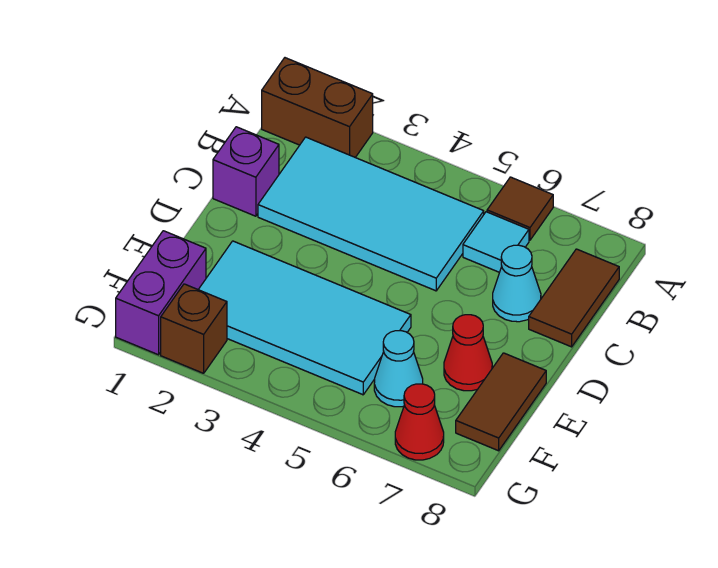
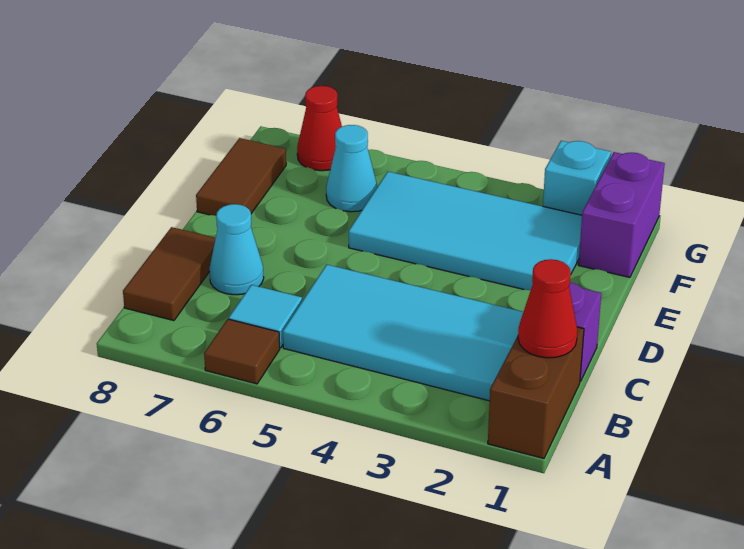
brown brick A1:A2 level 1 -> brown brick A1:B1 level 1
red cone E7 level 1 -> red cone B1 level 2
brown brick G2 level 1 -> cyan brick G2 level 1

